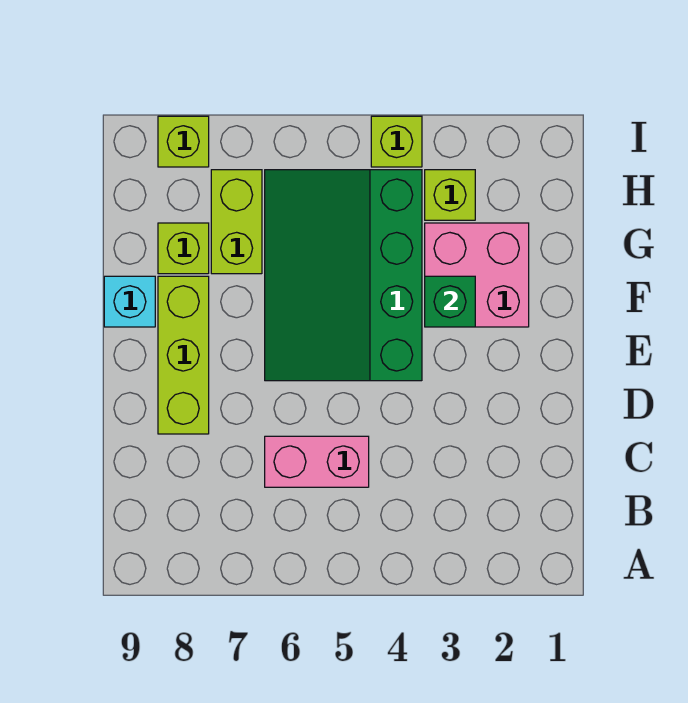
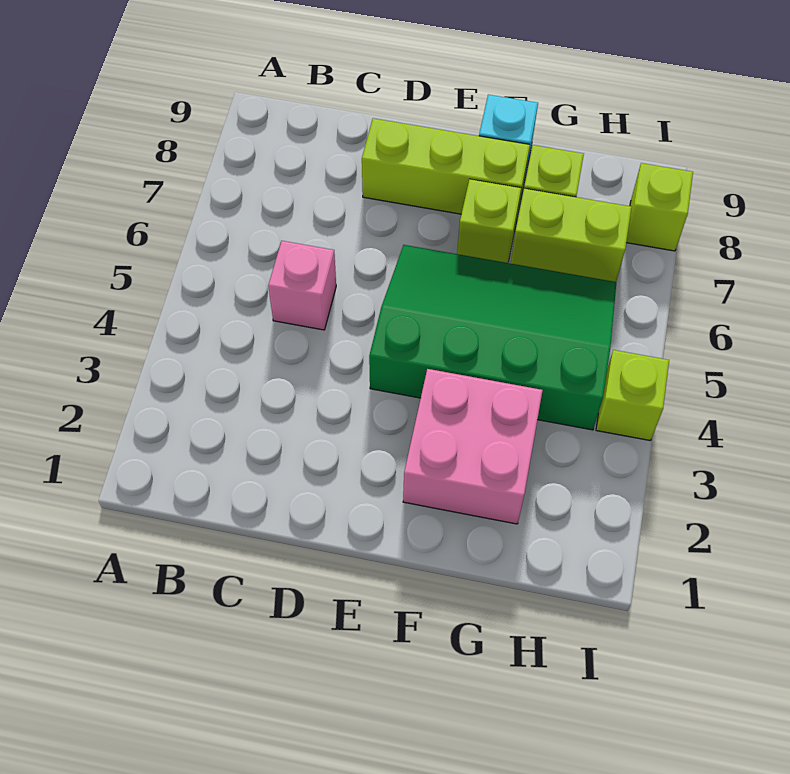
pink brick C5:C6 level 1 -> pink brick C5 level 1
green brick F3 level 2 -> none
lime brick H3 level 1 -> lime brick F7 level 1

